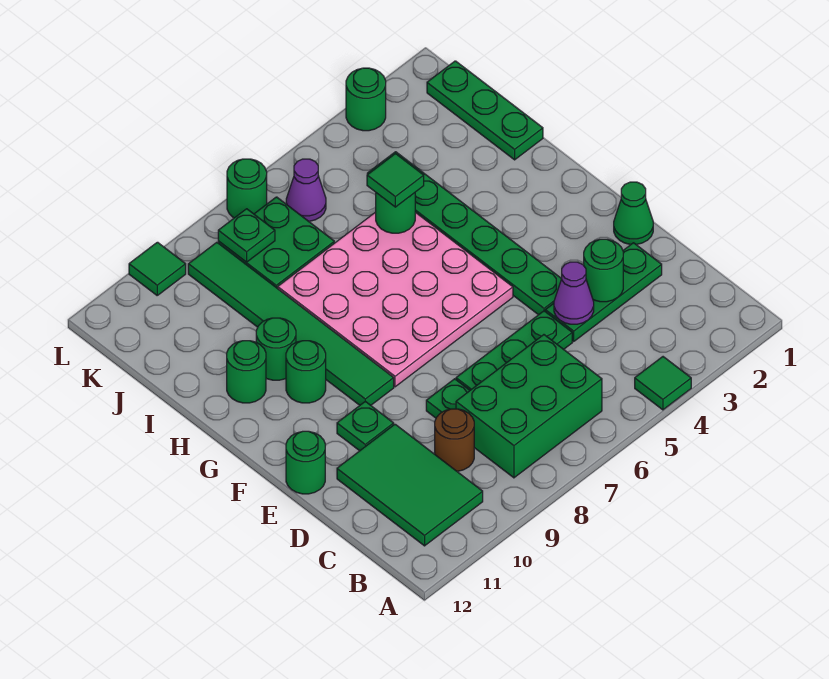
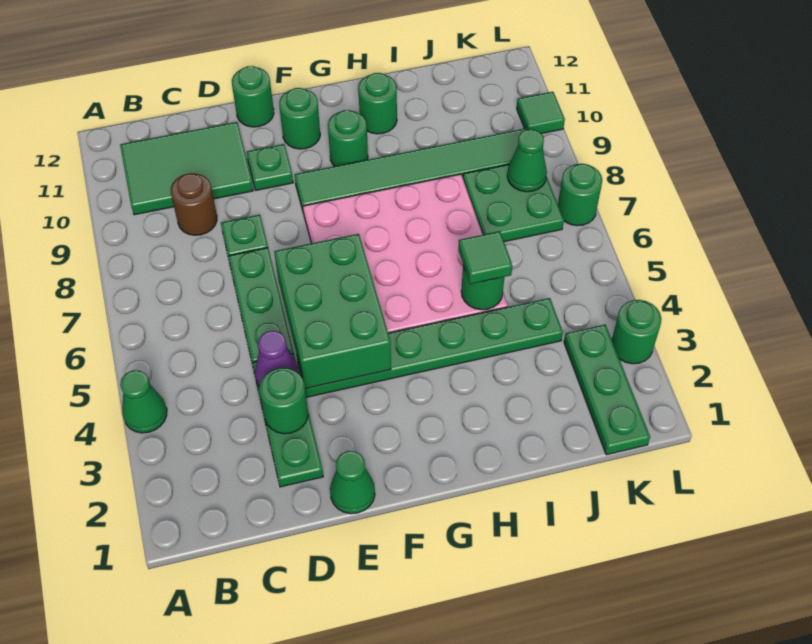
green tile A4 level 1 -> green cone A4 level 1
green brick B6:C8 level 1 -> green brick E4:F6 level 2
green round brick H10 level 1 -> green round brick F11 level 1
green plate I1:K1 level 1 -> green plate K1:K3 level 1
purple cone K6 level 1 -> none
green plate K8 level 2 -> green cone K8 level 2

